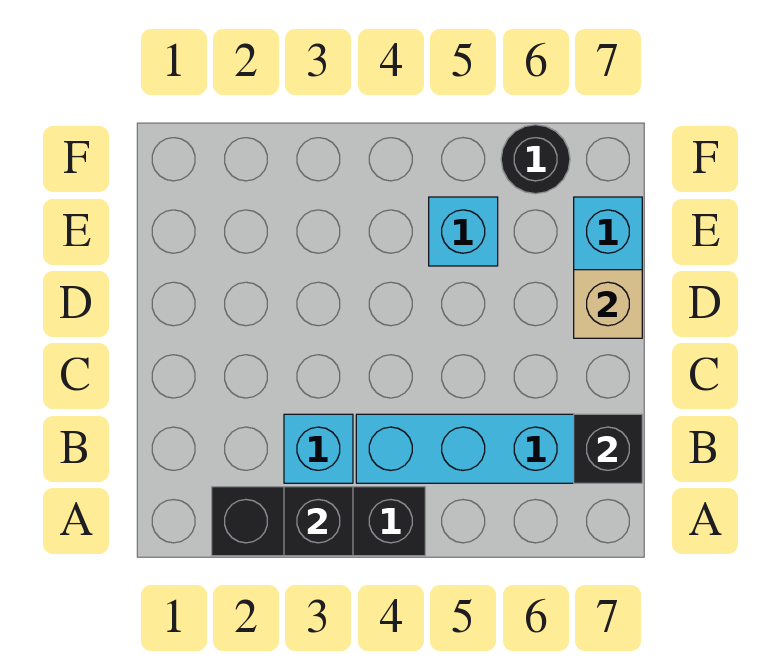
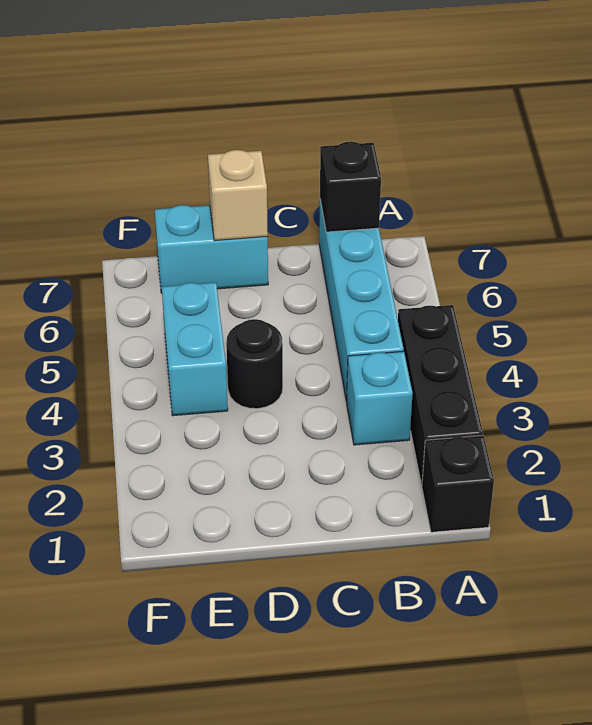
black brick A3 level 2 -> black brick A1 level 1
cyan brick E5 level 1 -> cyan brick E4:E5 level 1
black round brick F6 level 1 -> black round brick D4 level 1

